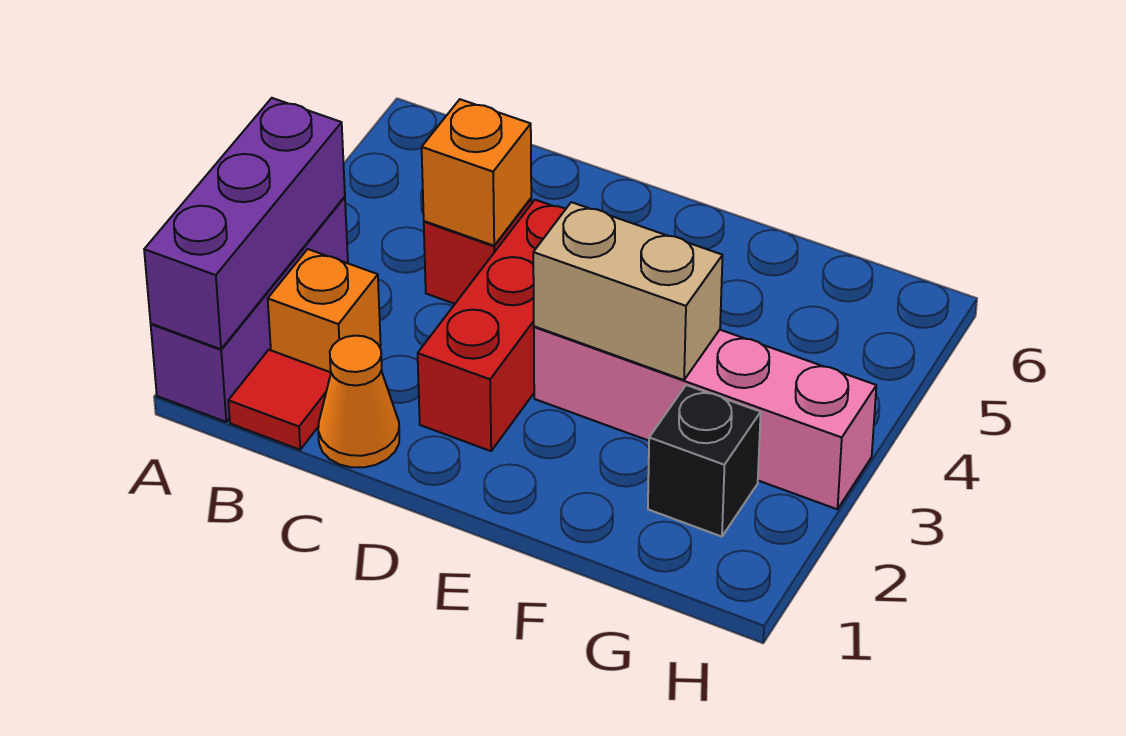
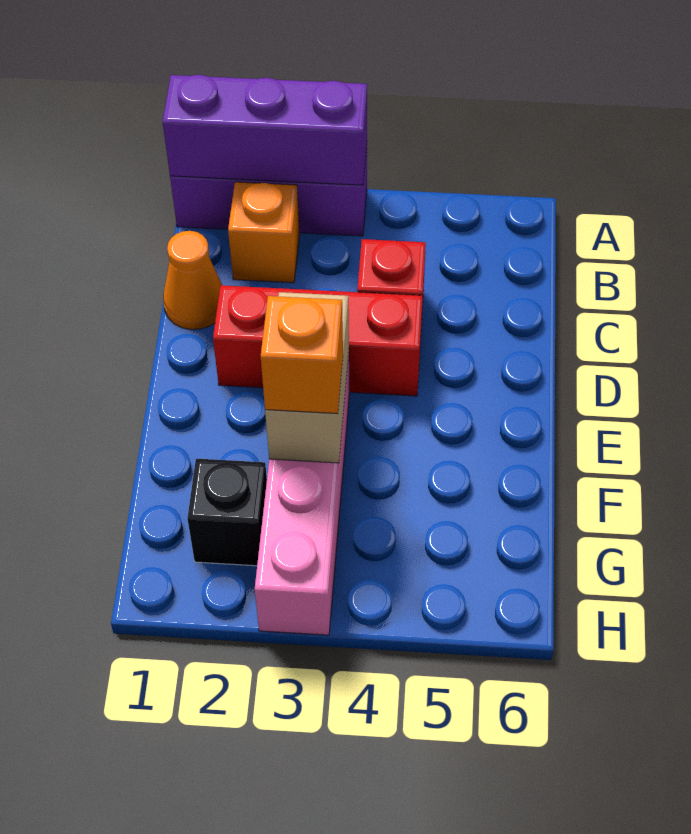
red tile B1 level 1 -> none
orange brick C4 level 2 -> orange brick F3 level 3

